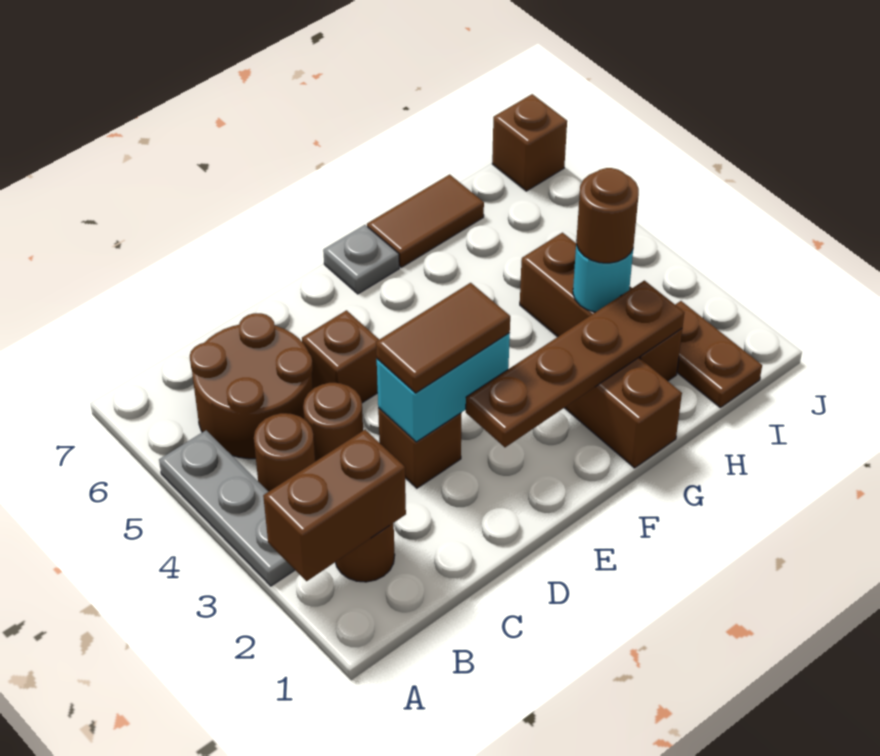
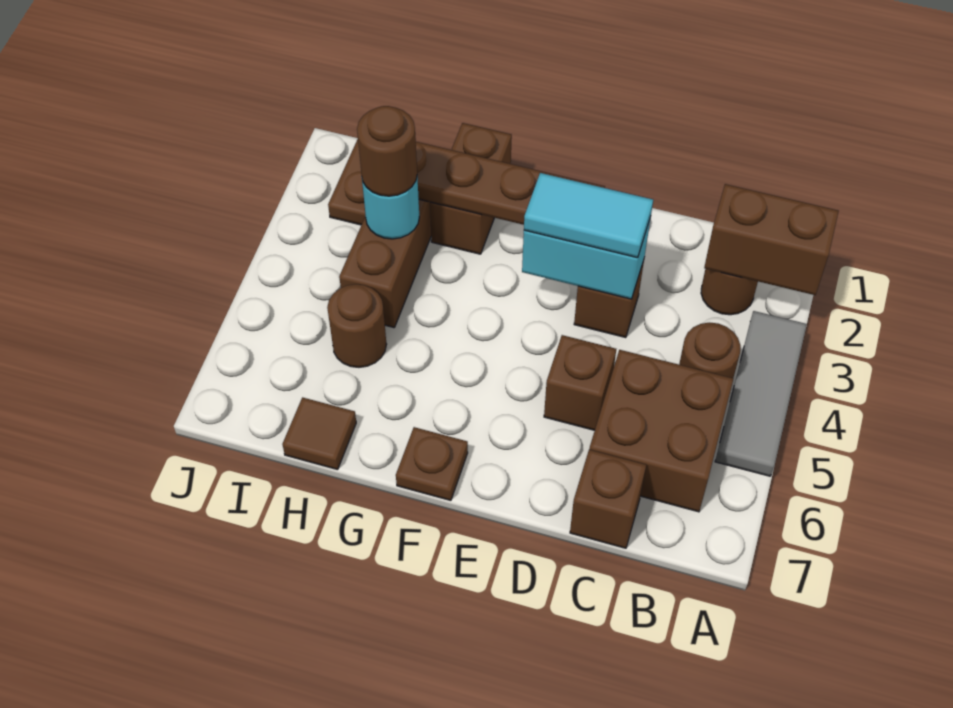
grey plate A3:A5 level 1 -> grey tile A3:A5 level 1
brown round brick B5:C6 level 1 -> brown brick B5:C6 level 1
brown round brick C4 level 1 -> brown round brick H5 level 1
brown tile D3:E3 level 3 -> cyan tile D3:E3 level 3
grey plate F7 level 1 -> brown plate F7 level 1
brown tile G7:H7 level 1 -> brown tile H7 level 1
brown brick J7 level 1 -> brown brick C7 level 1

